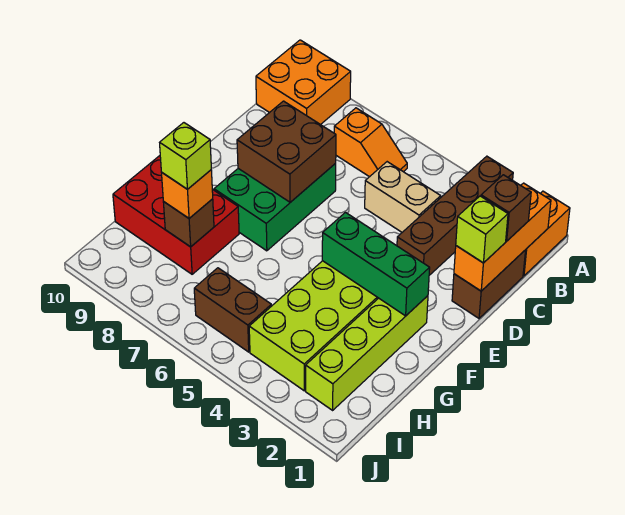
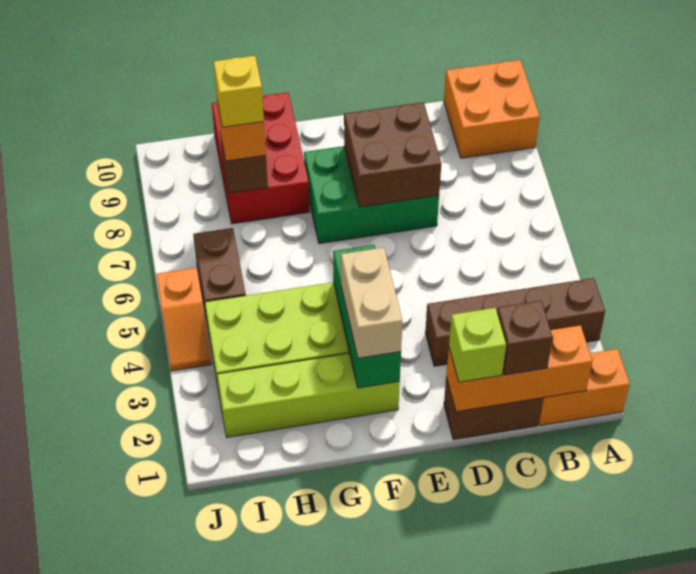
orange slope B6:B7 level 1 top 7 -> orange slope J4:J5 level 1 top 5
tan brick C4:C5 level 1 -> tan brick F2:F3 level 3
lime brick H8 level 4 -> yellow brick H8 level 4

